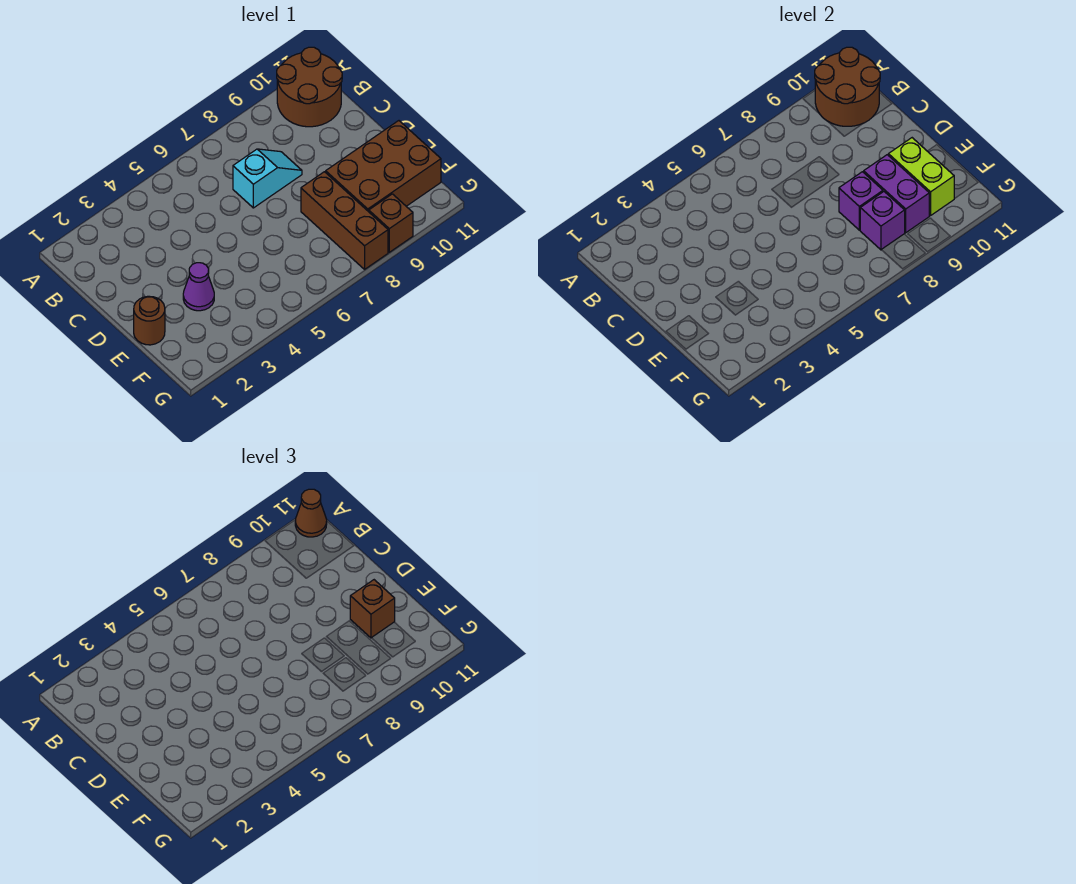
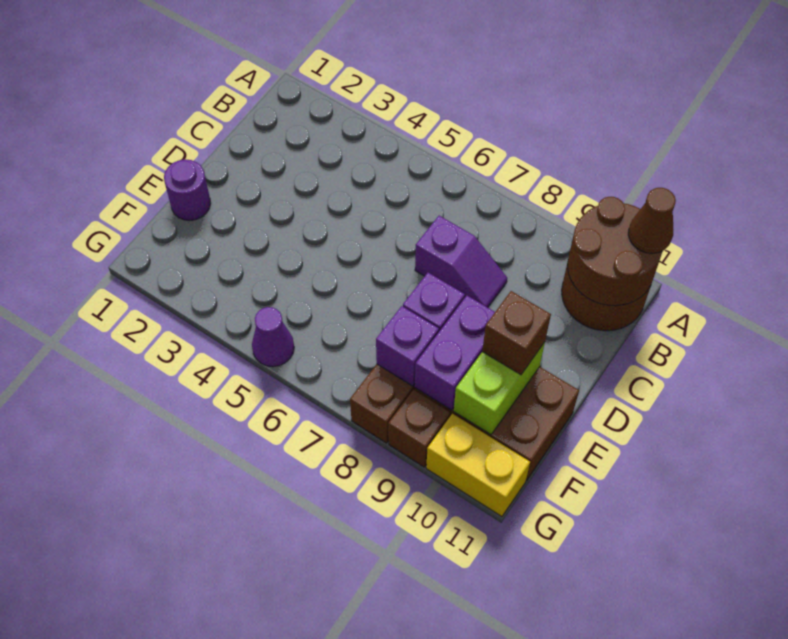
cyan slope C7:C8 level 1 top 7 -> purple slope C7:C8 level 1 top 7
brown round brick E1 level 1 -> purple round brick E1 level 1
purple cone E3 level 1 -> purple cone G5 level 1
none -> yellow brick G10:G11 level 1

